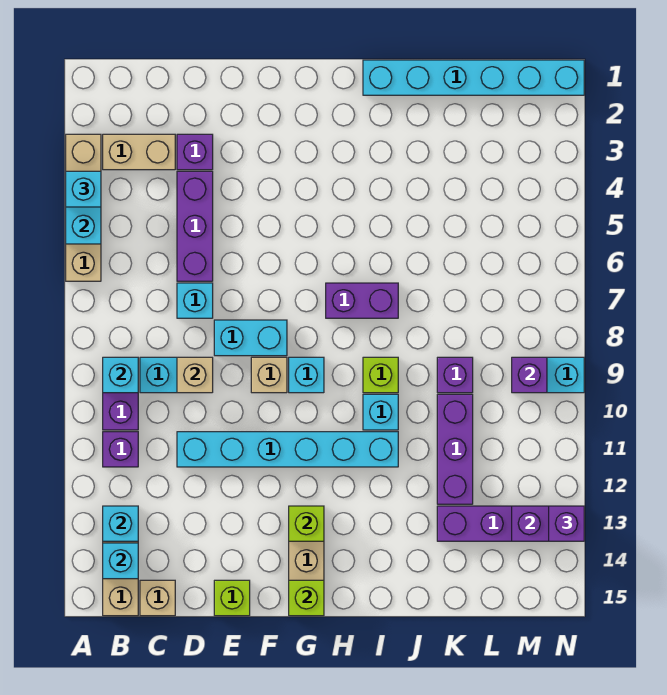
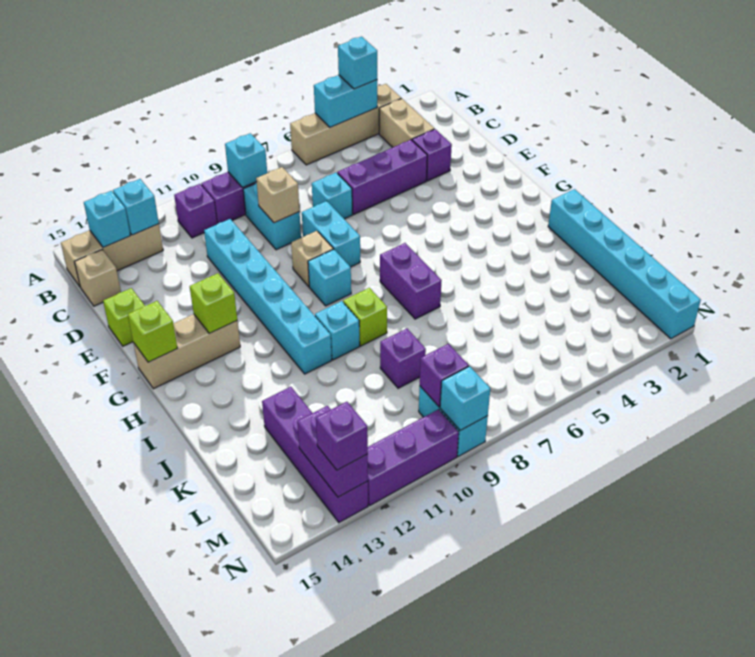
purple brick K10:K12 level 1 -> purple brick N10:N12 level 1
none -> cyan brick N9 level 2

